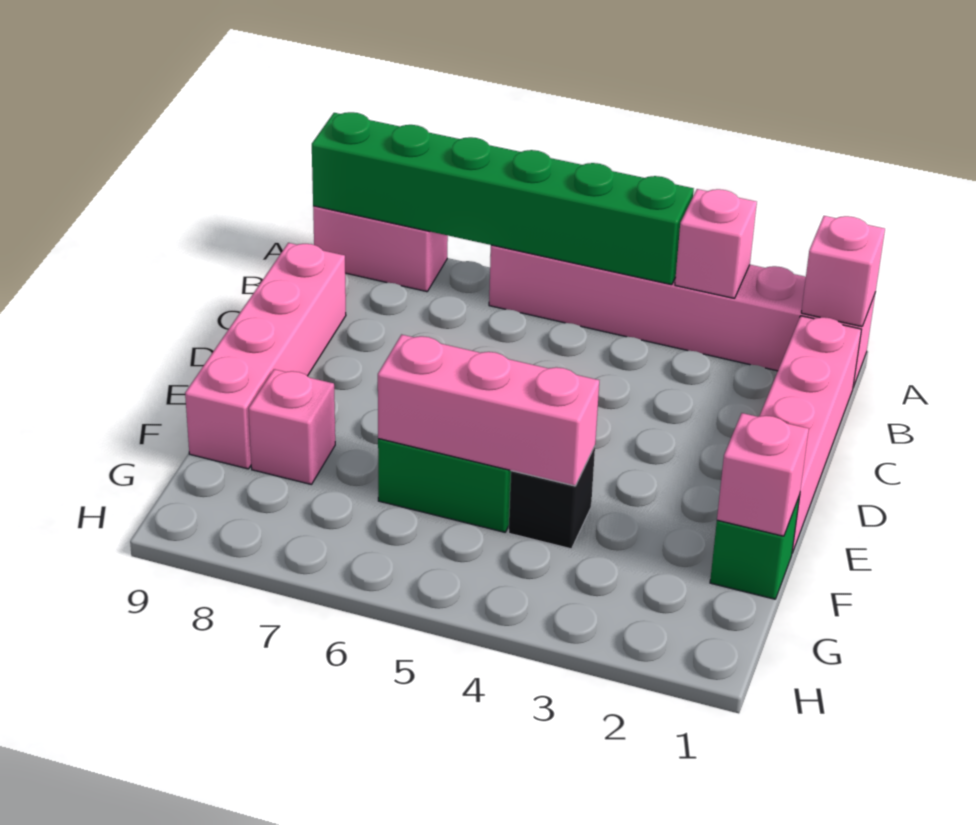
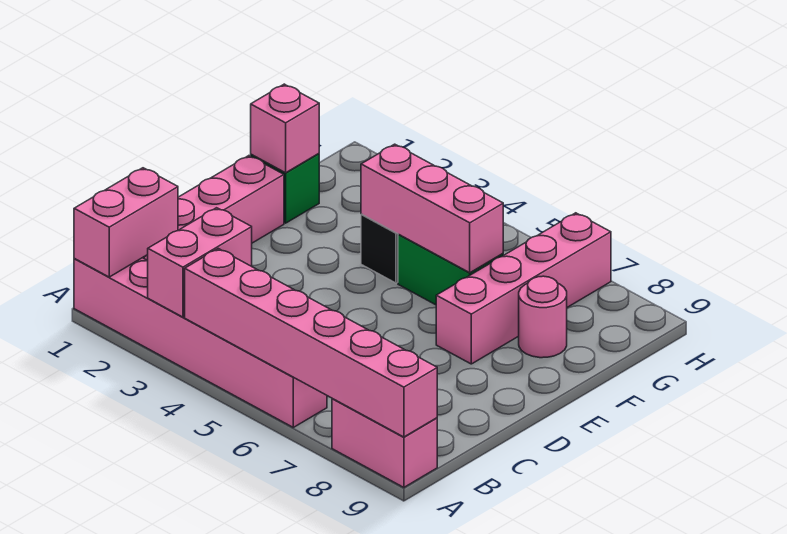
pink brick A1 level 2 -> pink brick A1:B1 level 2
pink brick A3 level 2 -> pink brick A3:B3 level 2
green brick A4:A9 level 2 -> pink brick A4:A9 level 2
pink brick C9:F9 level 1 -> pink brick E7:H7 level 1
pink brick F8 level 1 -> pink round brick F8 level 1

